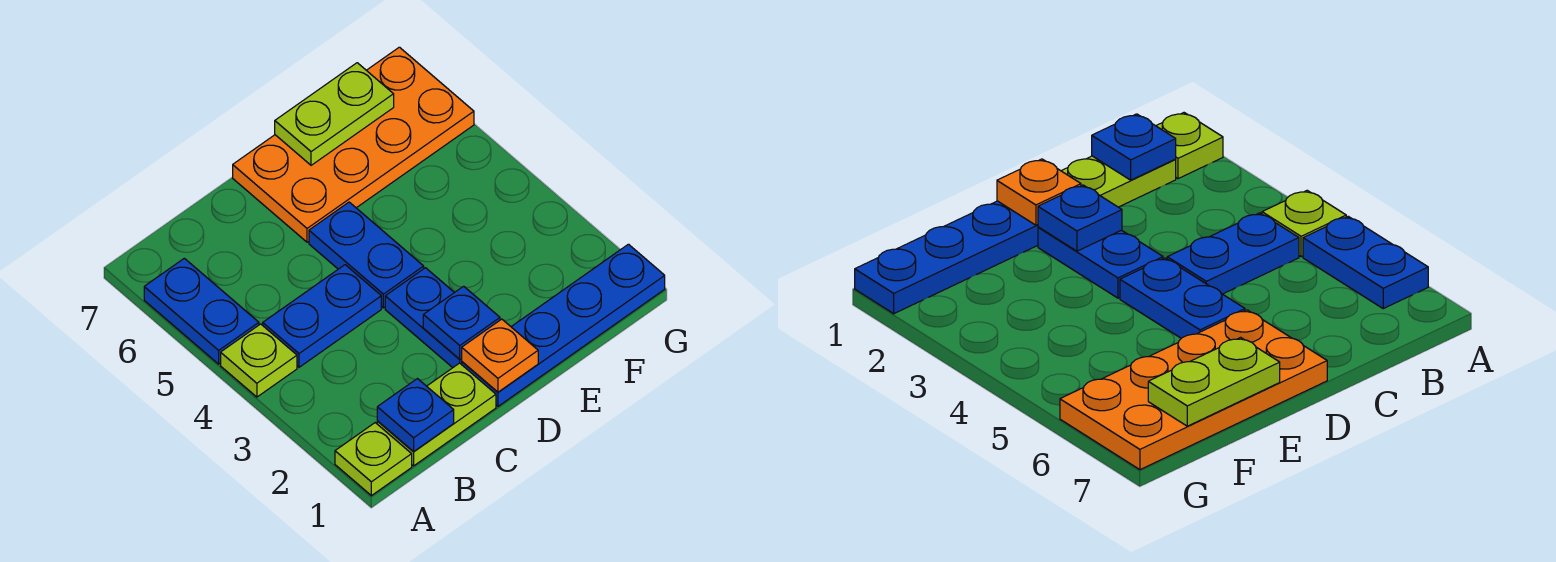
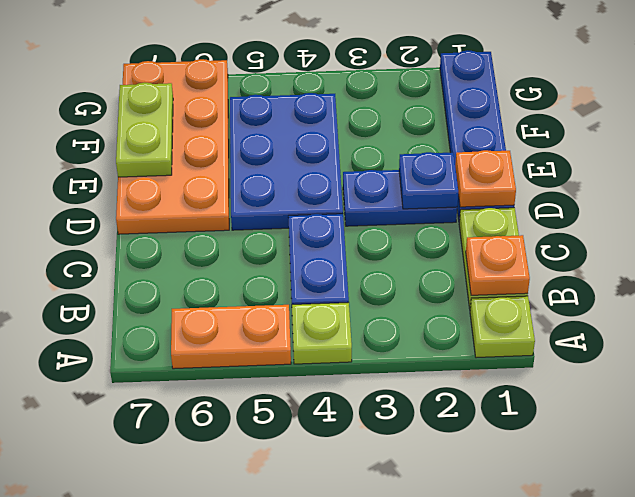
blue plate A5:A6 level 1 -> orange plate A5:A6 level 1
blue plate B1 level 2 -> orange plate B1 level 2
blue plate D4:D5 level 1 -> blue plate D4:F5 level 1

